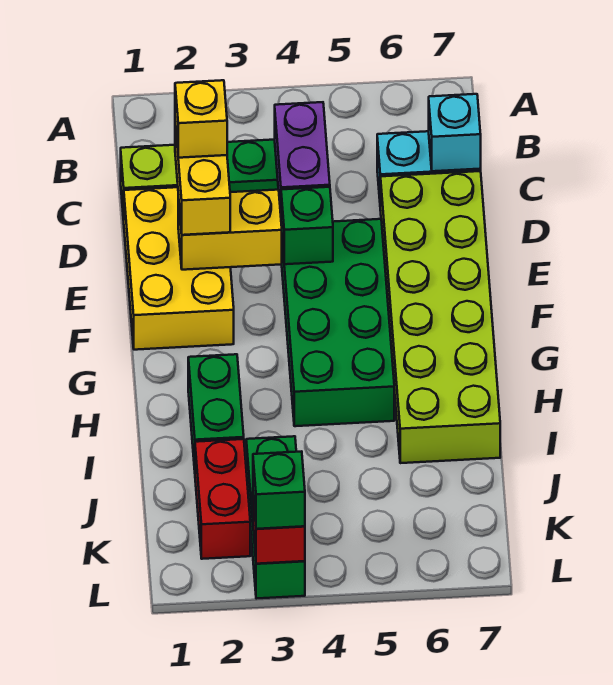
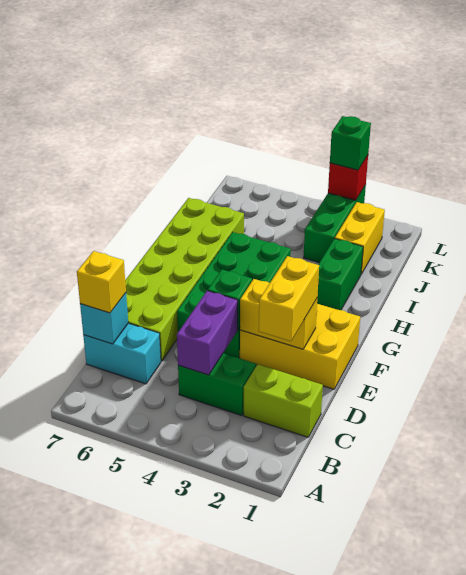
yellow brick D1:F2 level 1 -> yellow brick E1:F3 level 1
yellow brick D2 level 4 -> yellow brick C7 level 3
red brick J2:K2 level 1 -> yellow brick J2:K2 level 1

